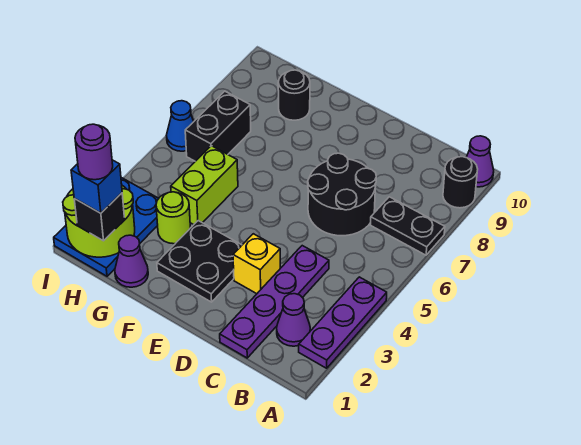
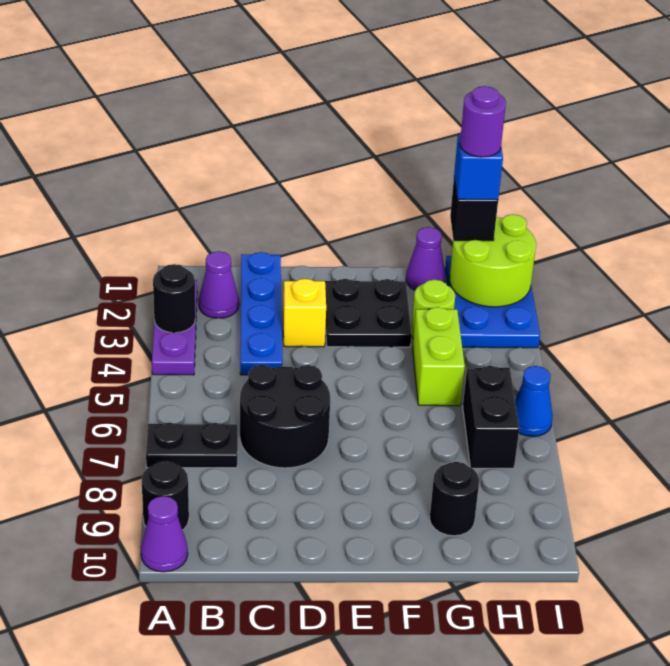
none -> black round brick A3 level 2
purple plate C1:C4 level 1 -> blue plate C1:C4 level 1

